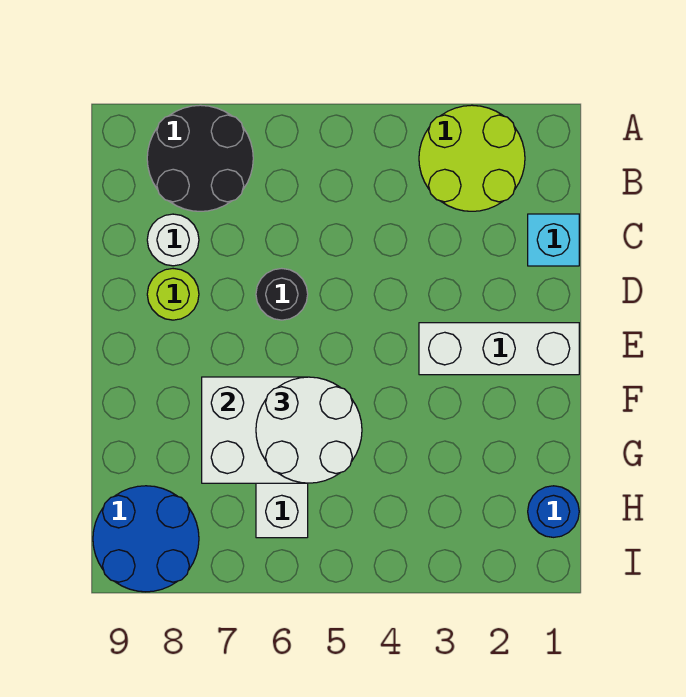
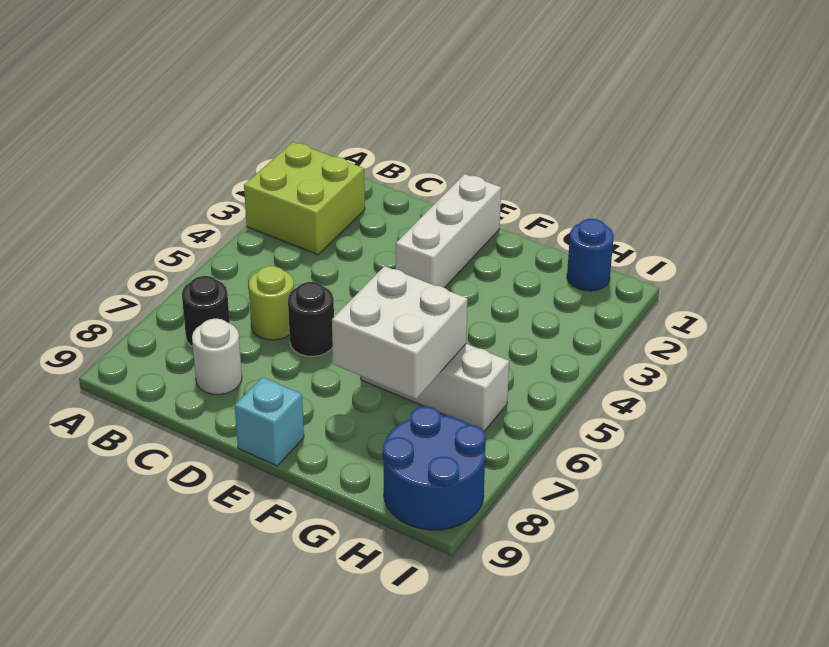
lime round brick A2:B3 level 1 -> lime brick A2:B3 level 1
black round brick A7:B8 level 1 -> black round brick B7 level 1
cyan brick C1 level 1 -> cyan brick E9 level 1
lime round brick D8 level 1 -> lime round brick C6 level 1
white round brick F5:G6 level 3 -> none

